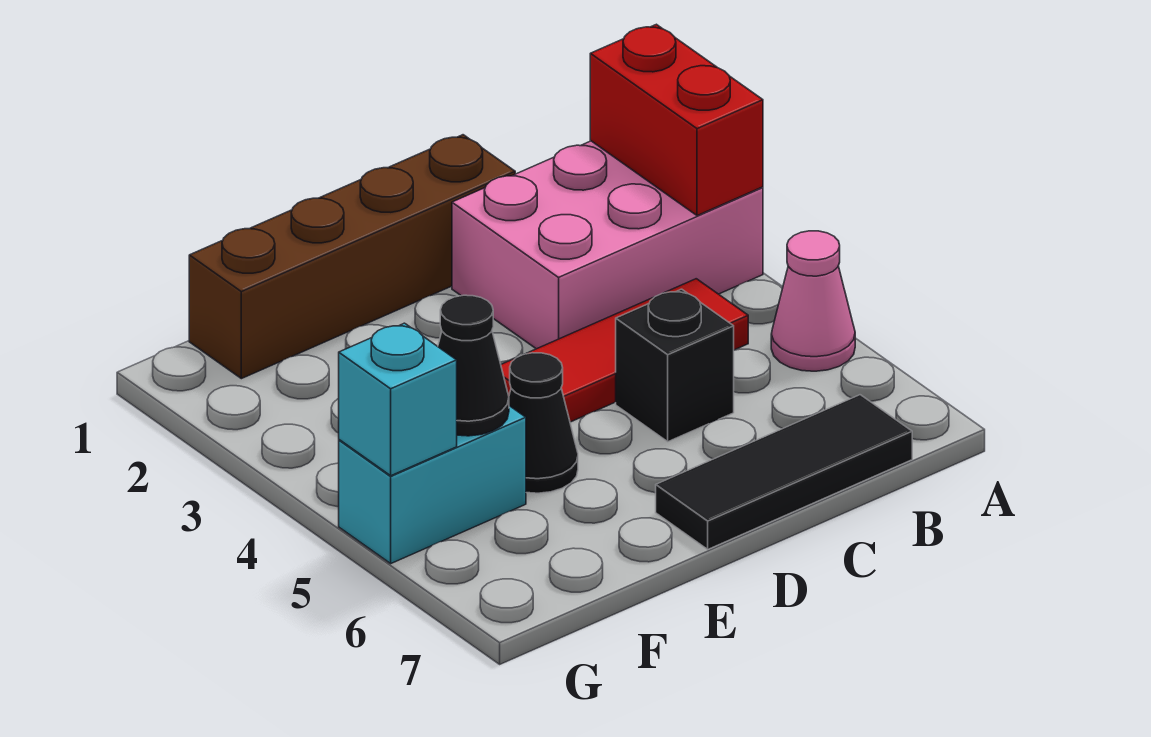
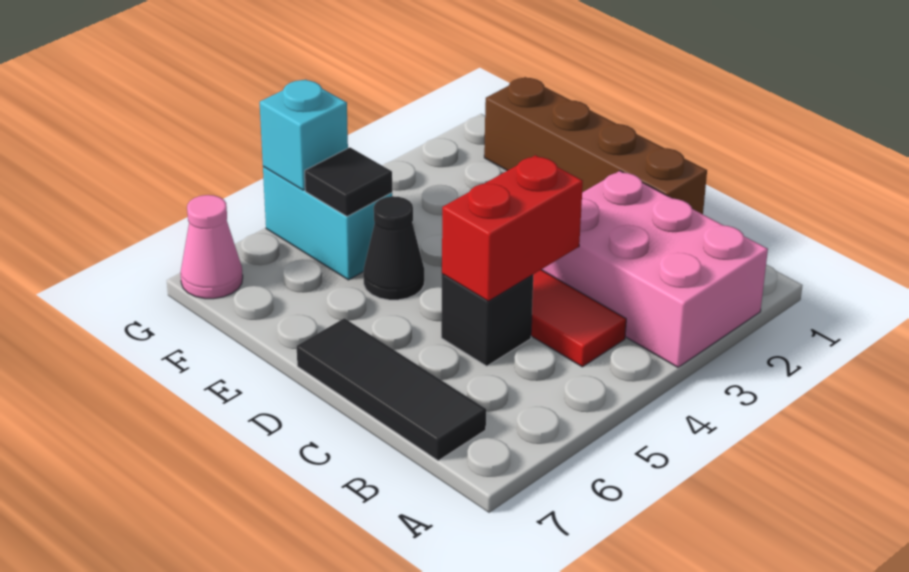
red brick A2:A3 level 2 -> red brick C4:C5 level 2
pink cone A5 level 1 -> pink cone G7 level 1
black cone F5 level 2 -> black tile F5 level 2

